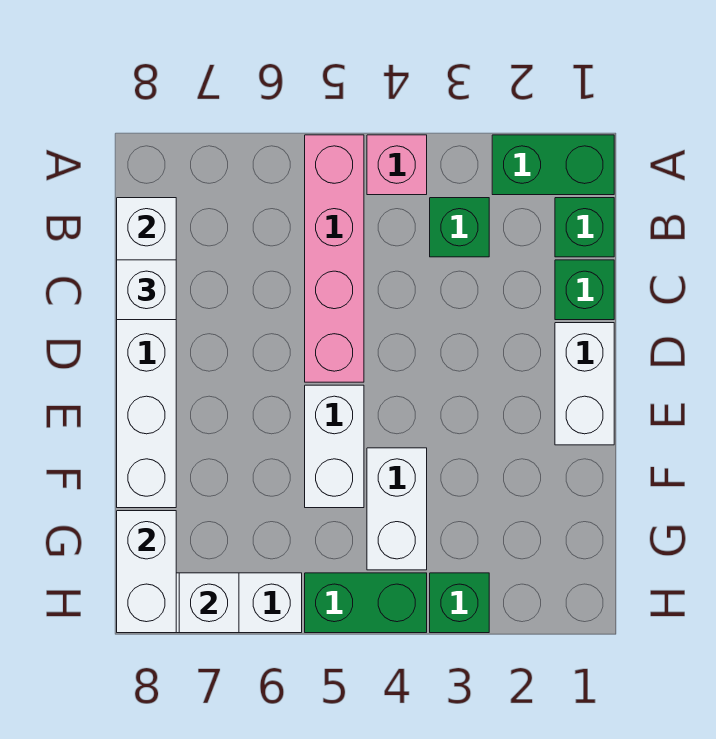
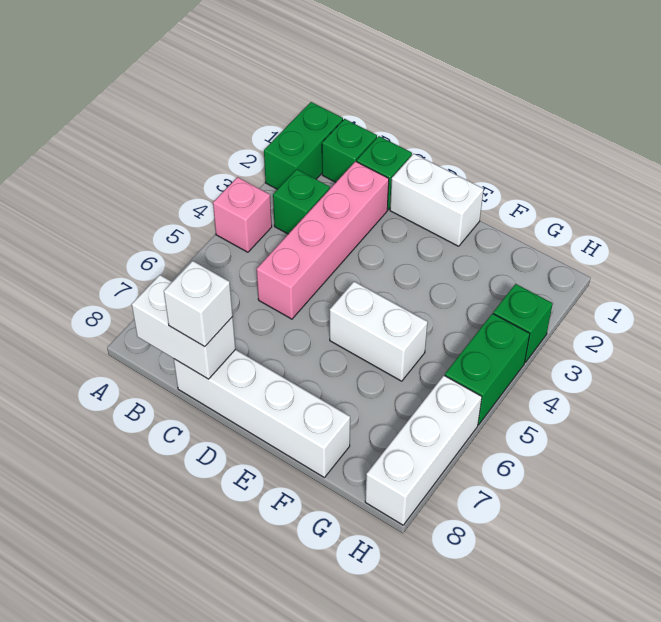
pink brick A5:D5 level 1 -> pink brick C2:C5 level 1
white brick F4:G4 level 1 -> none
white brick G8:H8 level 2 -> none
white brick H7 level 2 -> none

